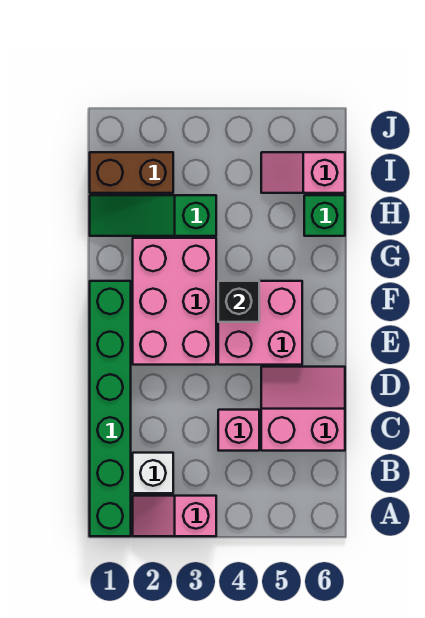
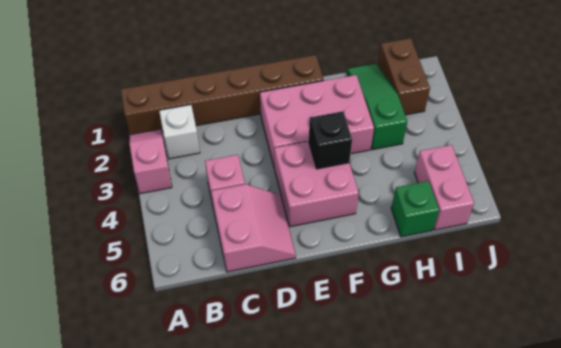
green brick A1:F1 level 1 -> brown brick A1:F1 level 1
pink slope I5:I6 level 1 top 6 -> pink brick I5:I6 level 1

